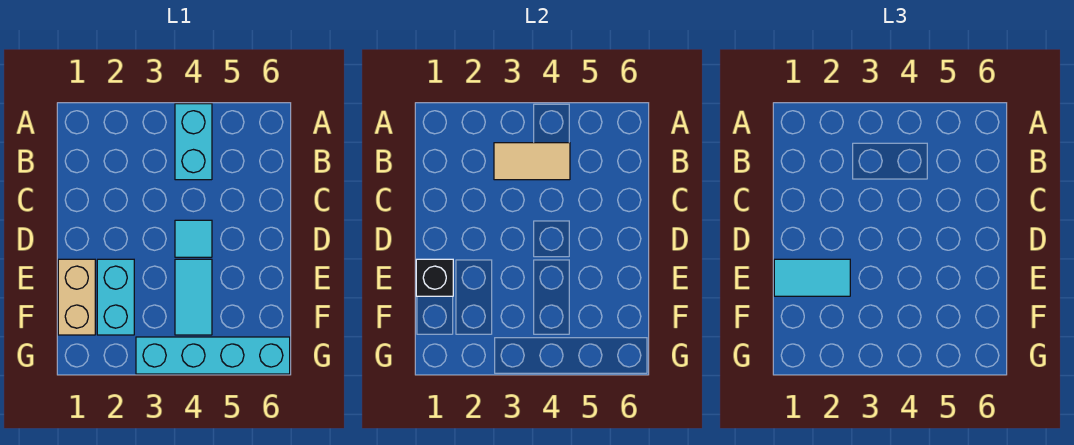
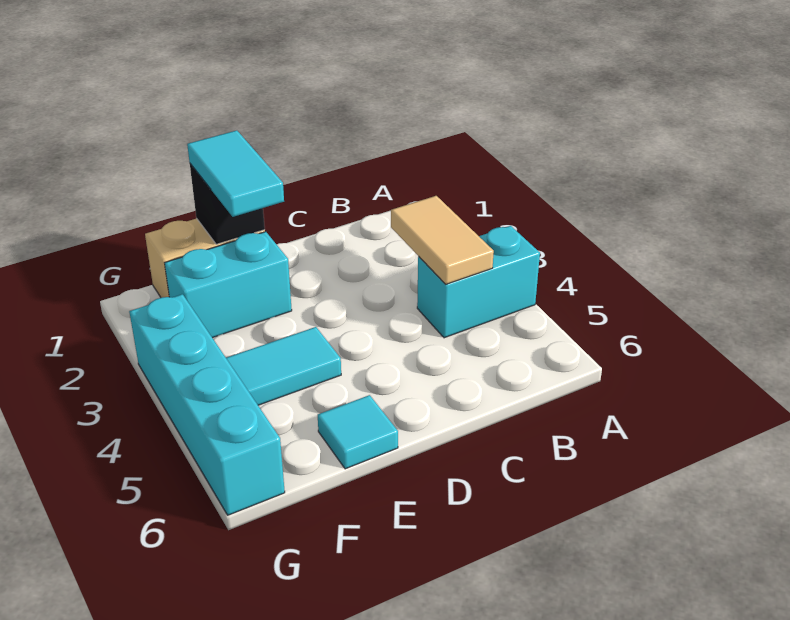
cyan tile D4 level 1 -> cyan tile E6 level 1

